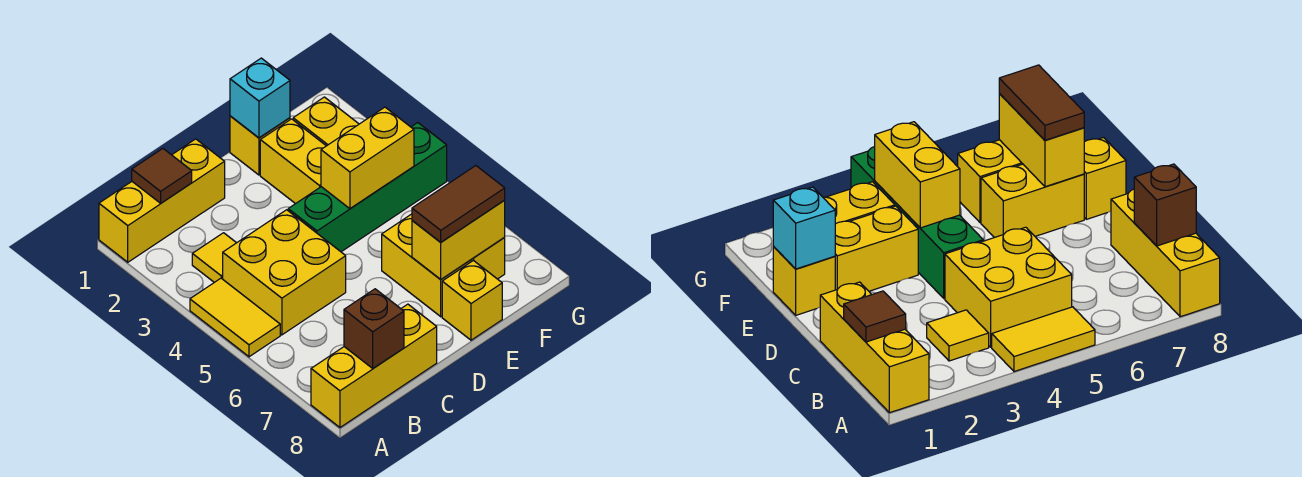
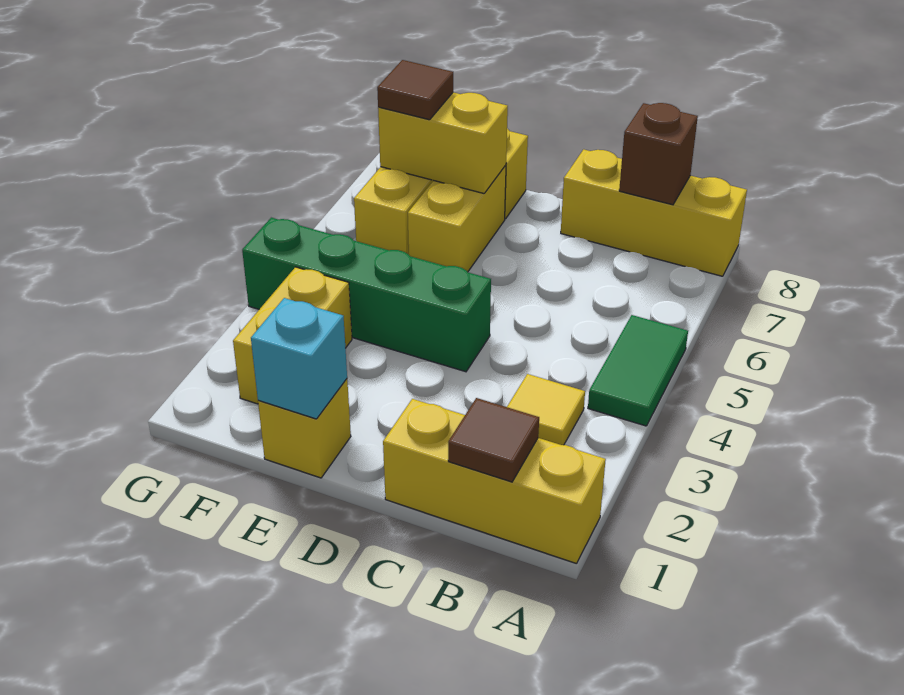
yellow tile A4:A5 level 1 -> green tile A4:A5 level 1
yellow brick B4:C5 level 1 -> none
yellow brick E2:E3 level 1 -> none
yellow brick E4:F4 level 2 -> none
brown tile E7:F7 level 3 -> brown tile F7 level 3

